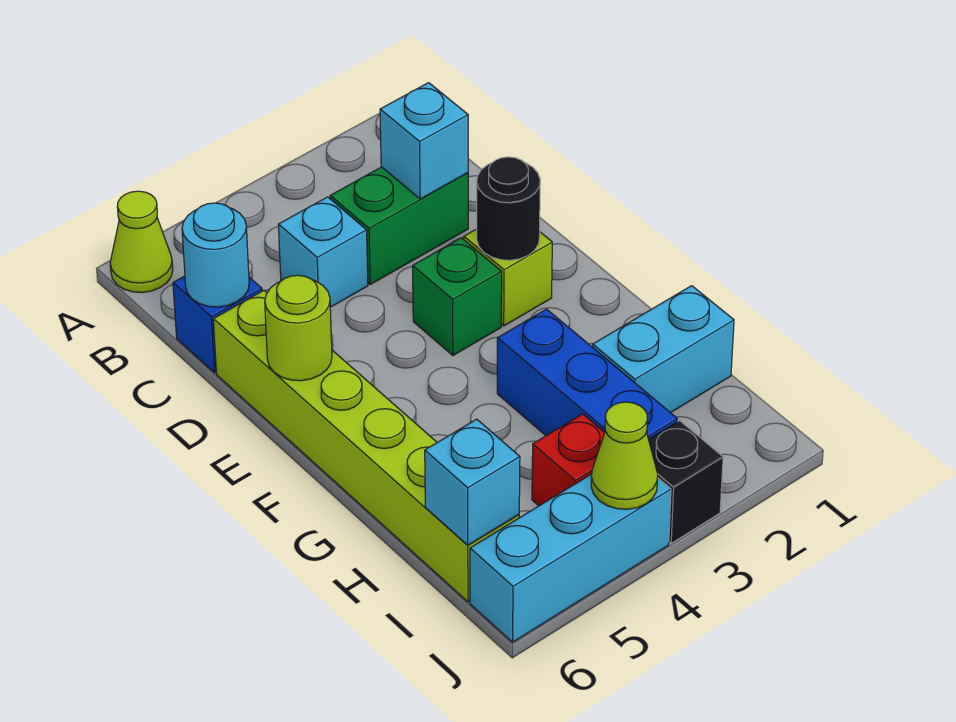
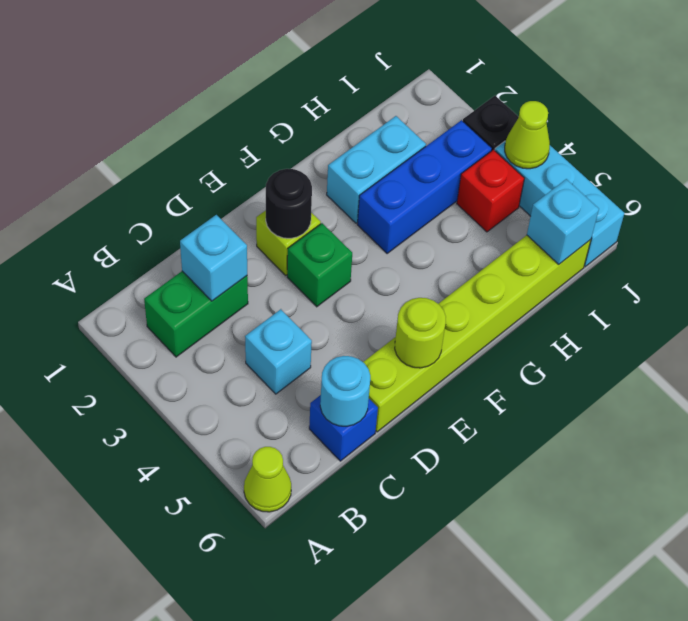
green brick C2:C3 level 1 -> green brick B2:C2 level 1
cyan brick H1:H2 level 1 -> cyan brick G2:H2 level 1

